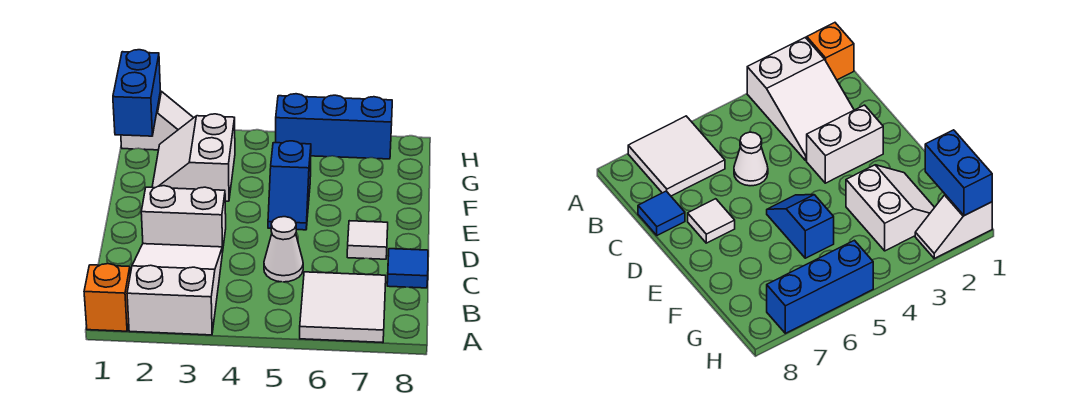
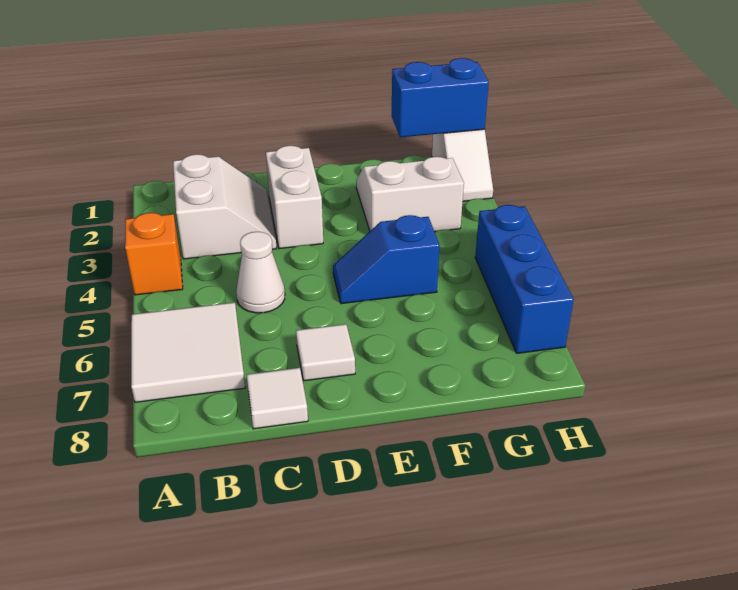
orange brick A1 level 1 -> orange brick A4 level 1
white slope A2:C3 level 1 top A -> white slope B2:C3 level 1 top B
blue tile C8 level 1 -> white tile C8 level 1

